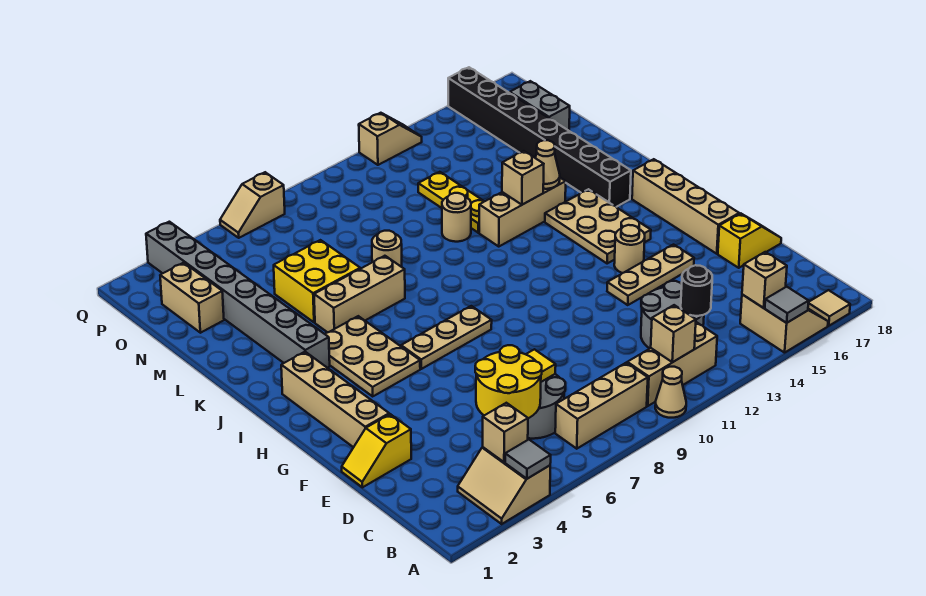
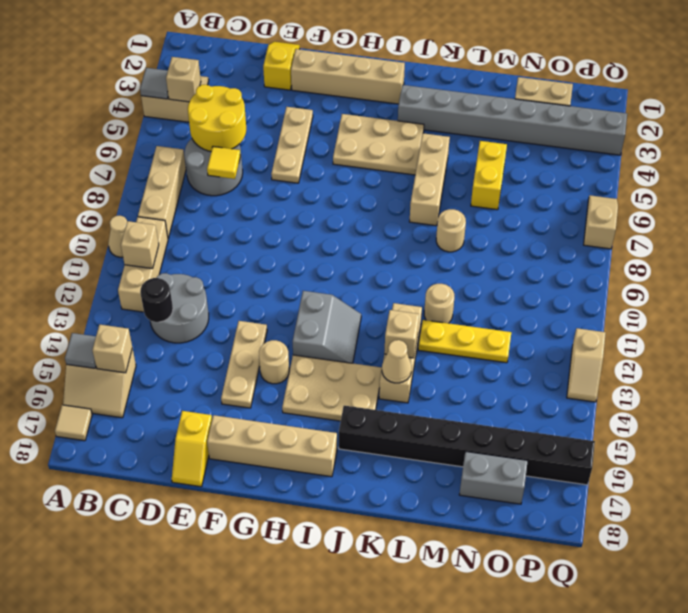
tan plate H6:H8 level 1 -> tan plate F4:F6 level 1
none -> grey slope H12:I13 level 1 top H
yellow brick L5:M6 level 1 -> yellow brick M5:M6 level 1

